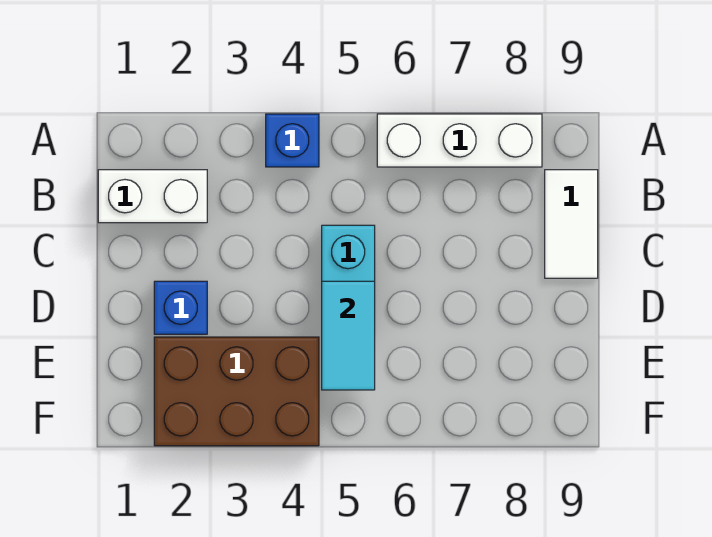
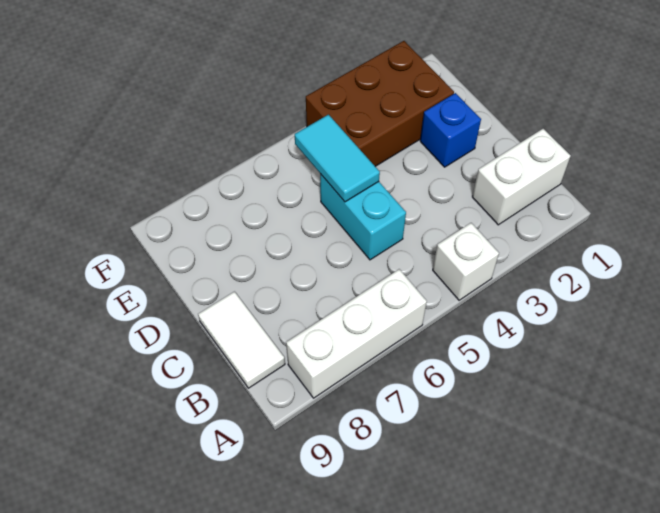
blue brick A4 level 1 -> white brick A4 level 1

